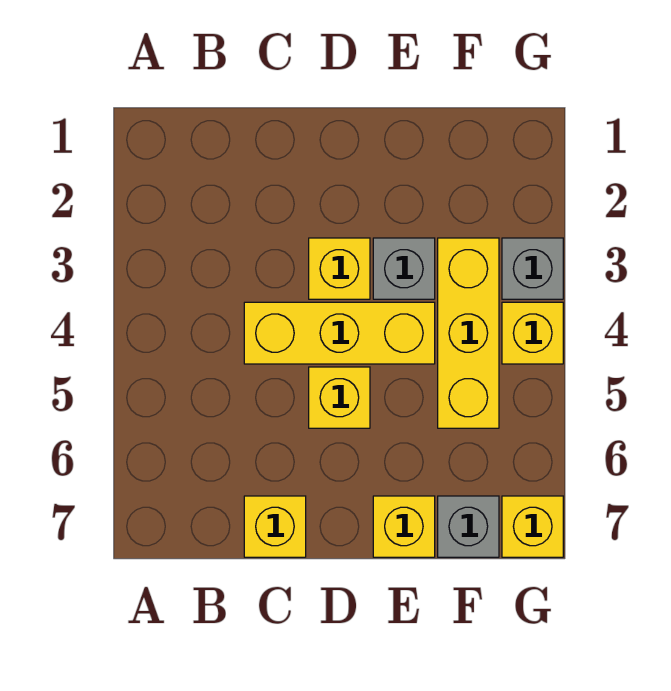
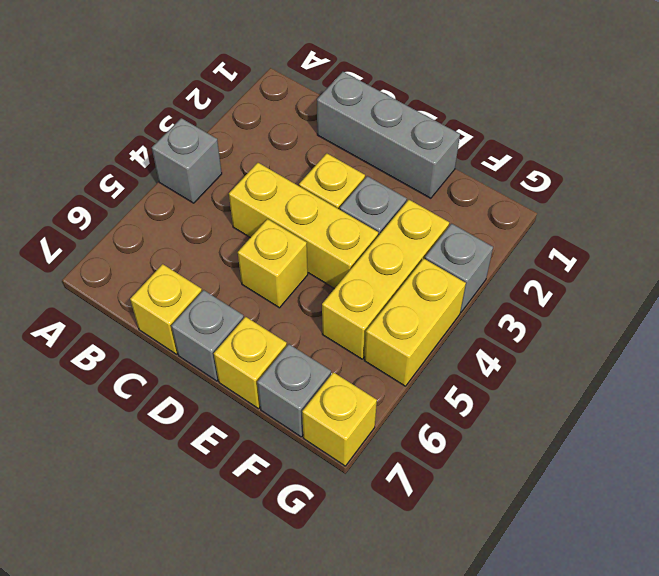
none -> grey brick A4 level 1
none -> grey brick C1:E1 level 1
none -> grey brick D7 level 1
yellow brick G4 level 1 -> yellow brick G4:G5 level 1

